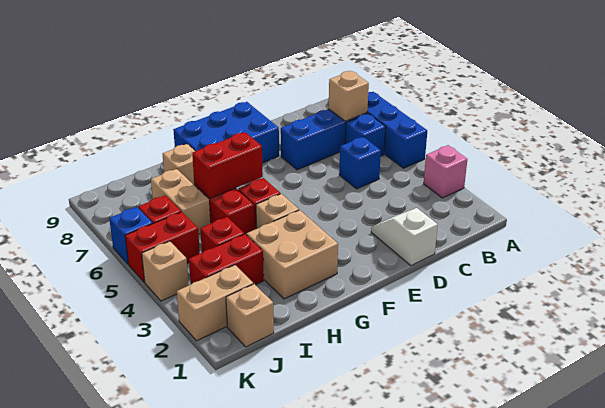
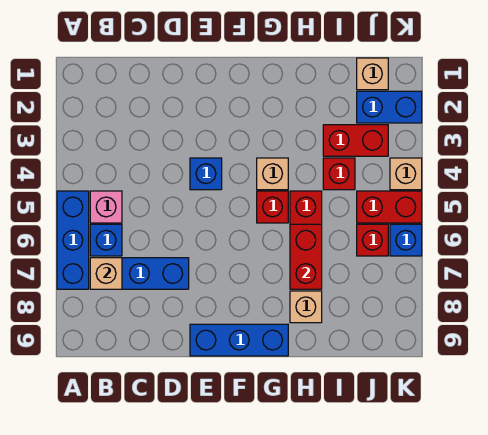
pink brick A3 level 1 -> pink brick B5 level 1
blue brick C5 level 1 -> blue brick E4 level 1
white slope D1:D2 level 1 top 1 -> none
blue brick E8:G9 level 1 -> blue brick E9:G9 level 1
tan brick G2:H3 level 1 -> none
red brick G6:H6 level 2 -> red brick H6:H7 level 2
tan brick I6:I7 level 1 -> none
tan brick J2:K2 level 1 -> blue brick J2:K2 level 1

